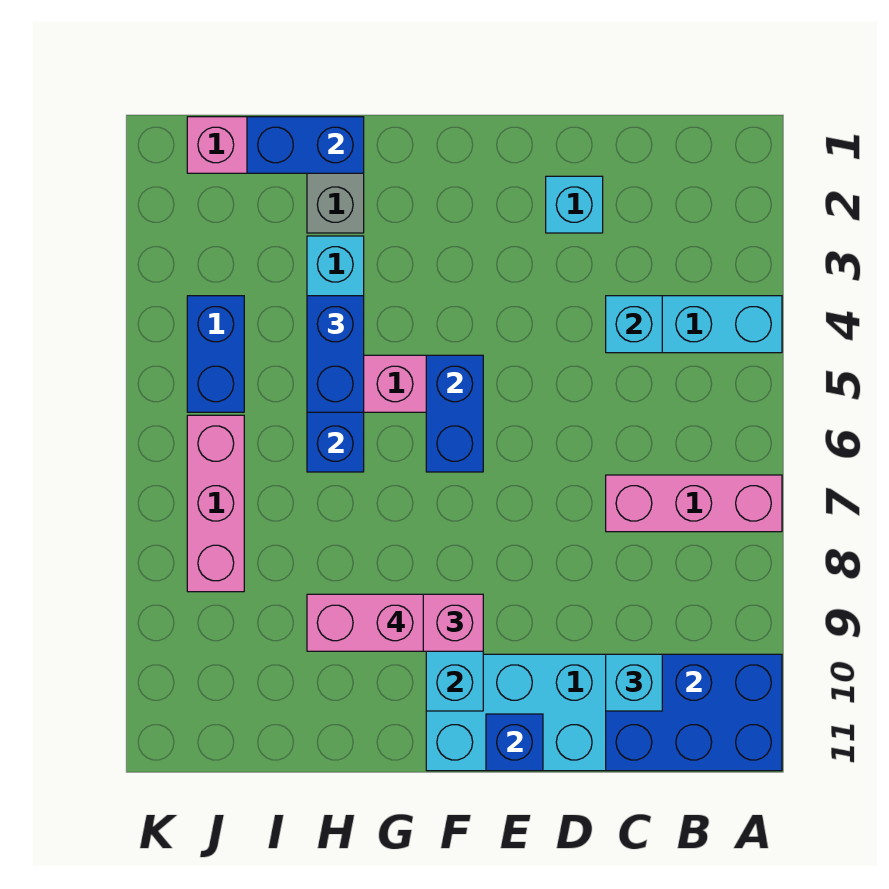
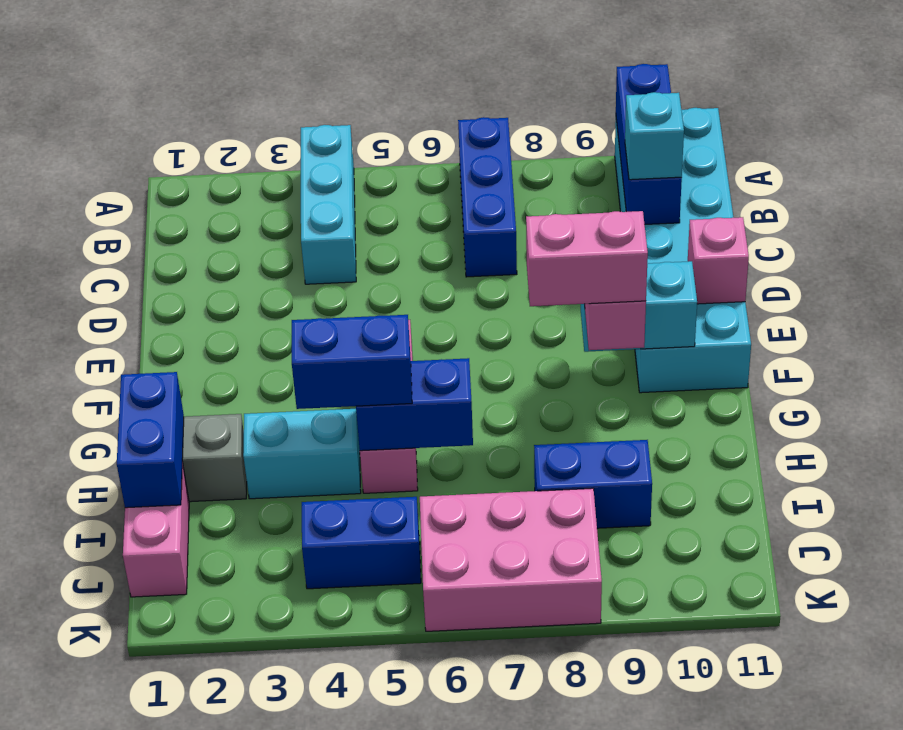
pink brick A7:C7 level 1 -> blue brick A7:C7 level 1
blue brick A10:C11 level 2 -> blue brick A10:C10 level 2
cyan brick C4 level 2 -> none
cyan brick D2 level 1 -> none
blue brick E11 level 2 -> pink brick E11 level 2
blue brick F5:F6 level 2 -> blue brick I8:I9 level 1
pink brick G9:H9 level 4 -> pink brick G8:G9 level 4
pink brick J6:J8 level 1 -> pink brick J6:K8 level 1

